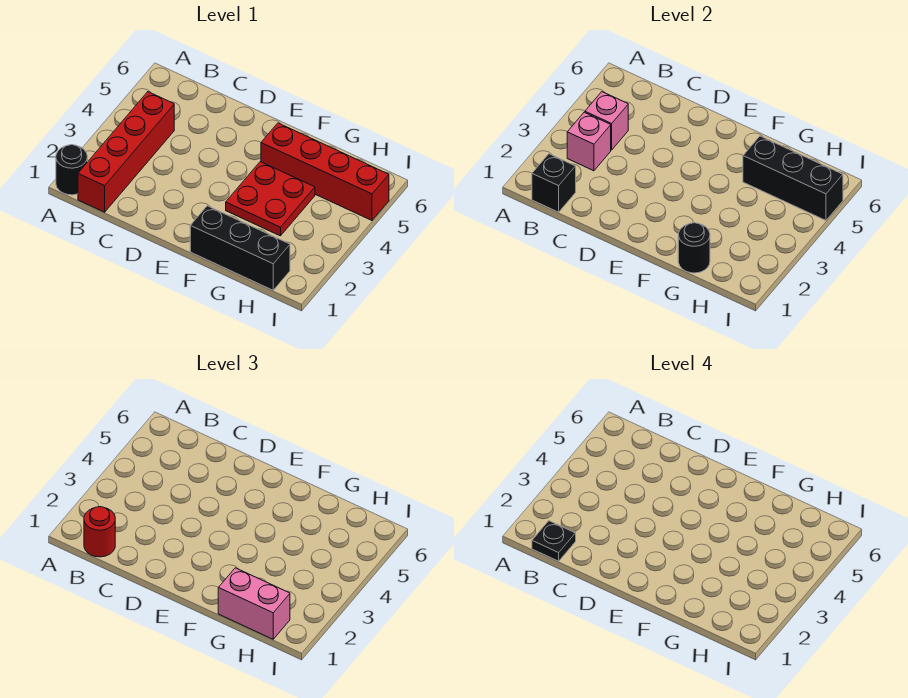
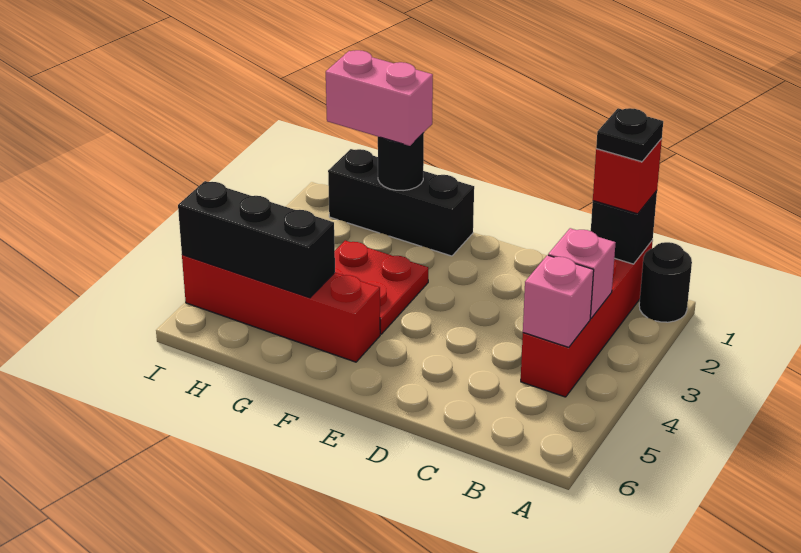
red round brick B1 level 3 -> red brick B1 level 3

